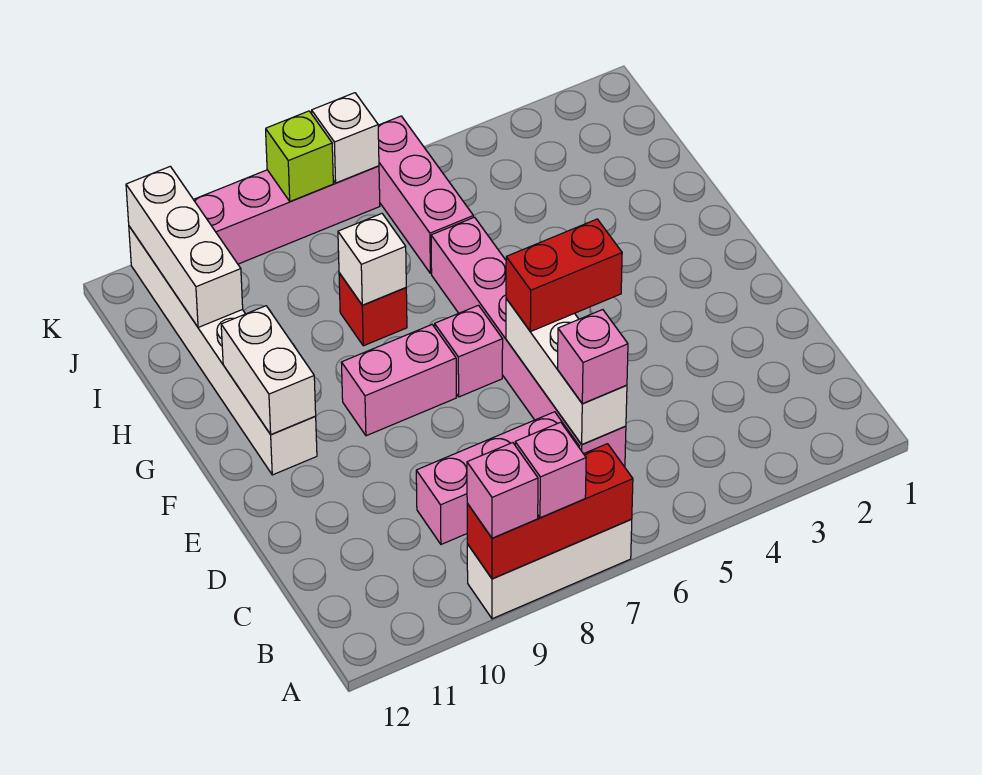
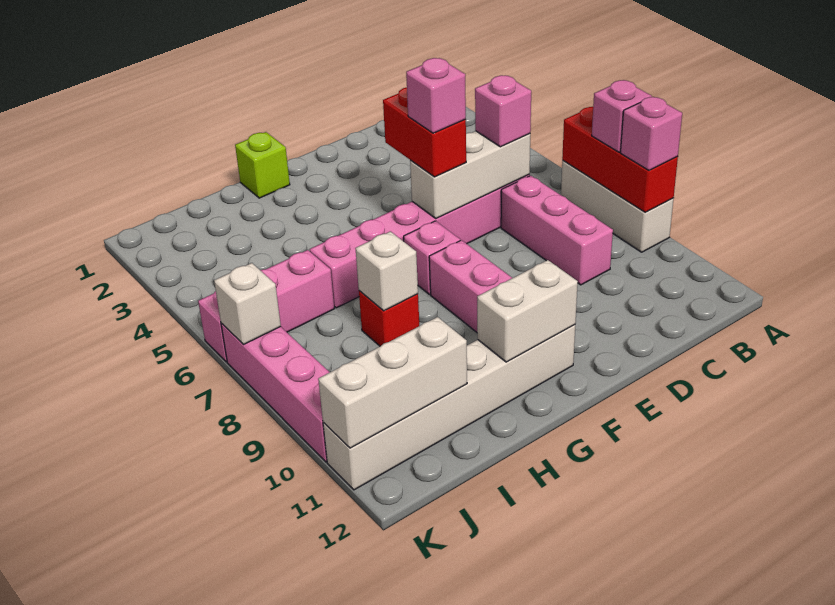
none -> pink brick E6 level 4
lime brick K8 level 2 -> lime brick G1 level 1

